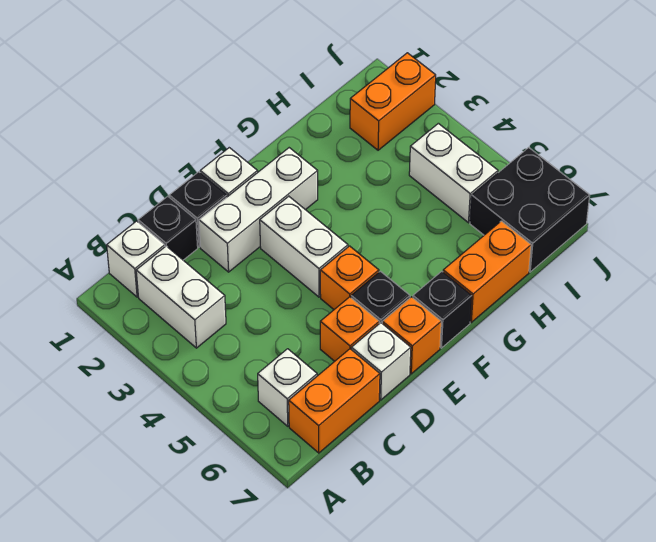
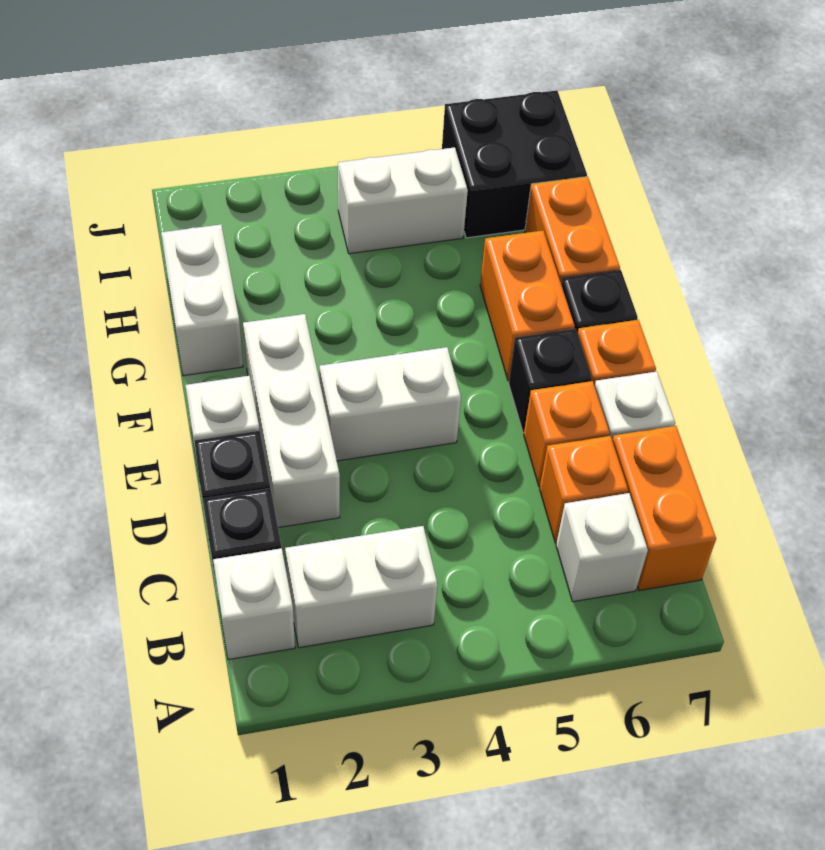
orange brick E5 level 1 -> orange brick C6 level 1
none -> white brick G1:H1 level 1
orange brick I2:J2 level 1 -> orange brick F6:G6 level 1

